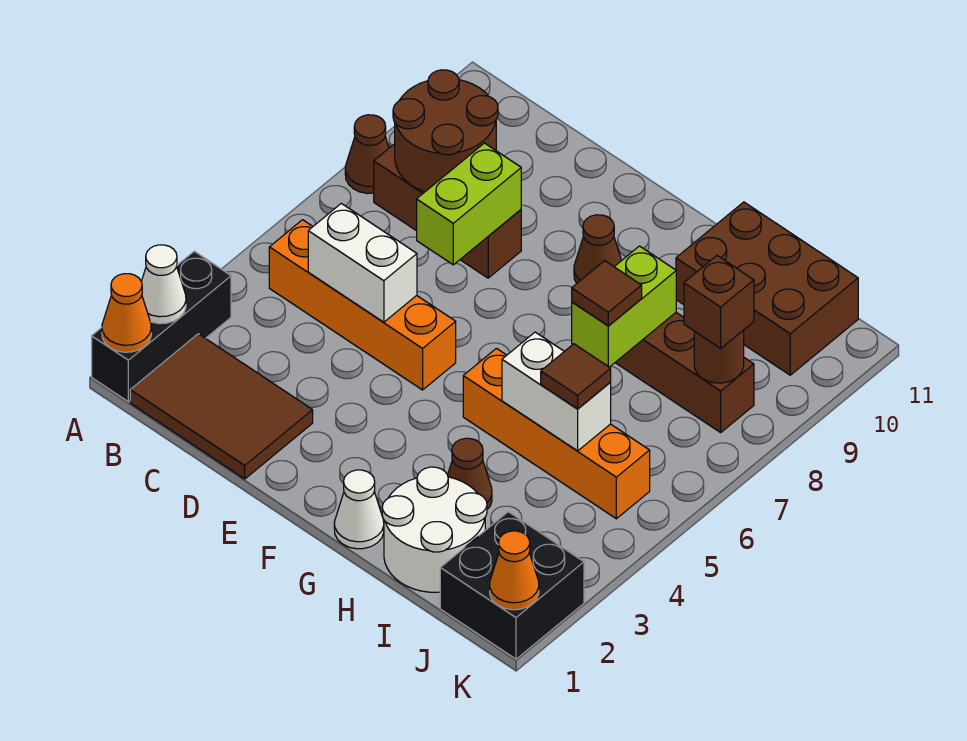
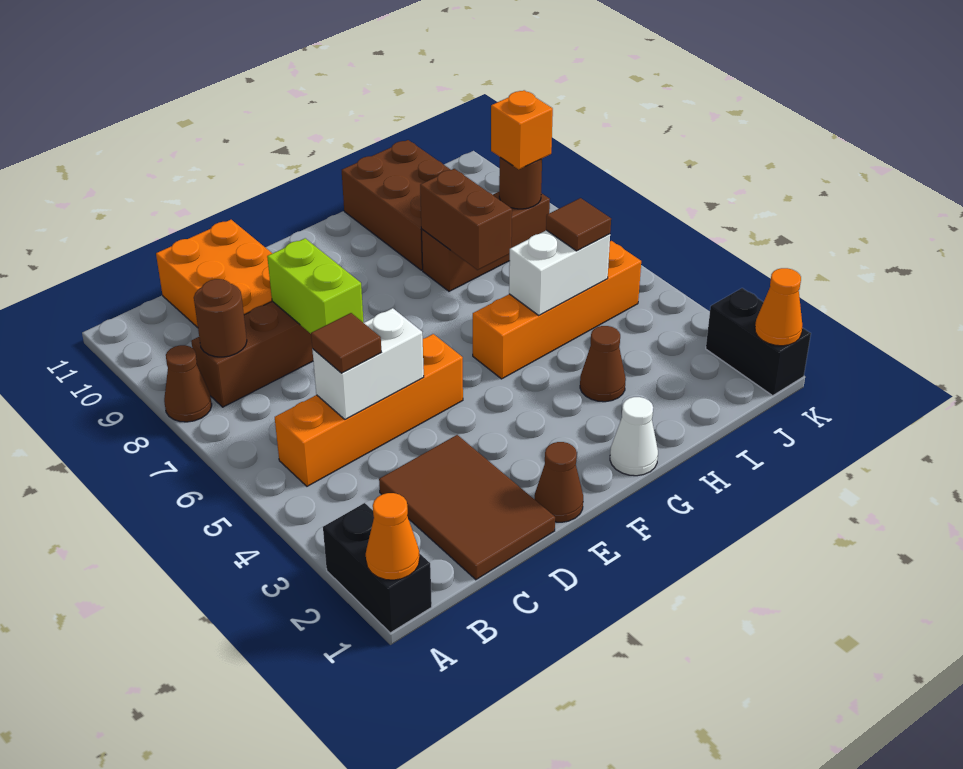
black brick A1:A3 level 1 -> black brick A1:A2 level 1
white cone A2 level 2 -> none
brown tile B1:D2 level 1 -> brown tile C1:D3 level 1
brown round brick B8:C9 level 2 -> brown round brick B8 level 2
none -> orange brick C9:D11 level 1
brown cone F9 level 1 -> brown cone E1 level 1
white round brick H1:I2 level 1 -> none
lime brick H7:H8 level 2 -> brown brick H7:H8 level 2
brown tile H7 level 3 -> brown tile C5 level 3
brown brick H10:J11 level 1 -> brown brick H9:I11 level 1
black brick J1:K2 level 1 -> black brick K1:K2 level 1
brown brick J8 level 3 -> orange brick J8 level 3

